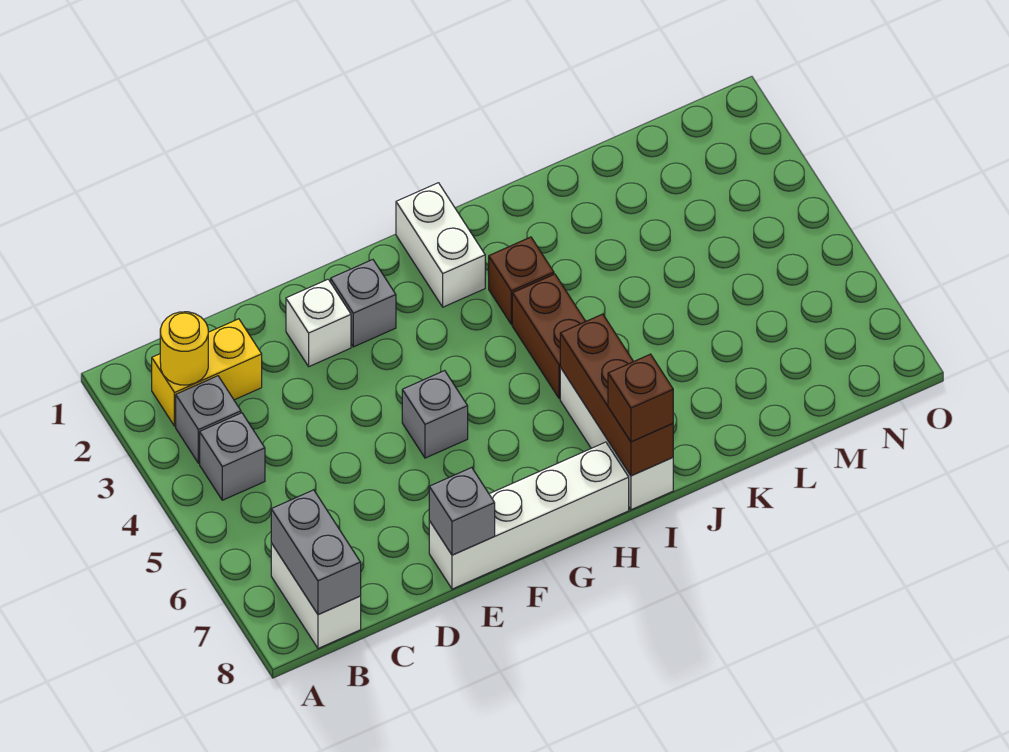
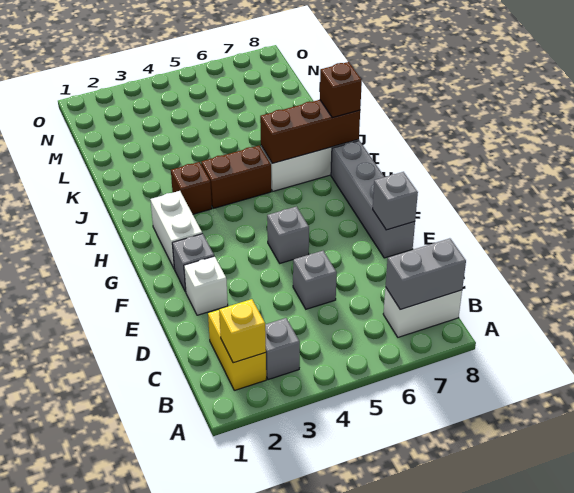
yellow round brick B2 level 2 -> yellow brick B2 level 2
grey brick B4 level 1 -> grey brick D5 level 1
white brick E8:H8 level 1 -> grey brick E8:H8 level 1
white brick H1:H2 level 1 -> white brick G2:H2 level 1

